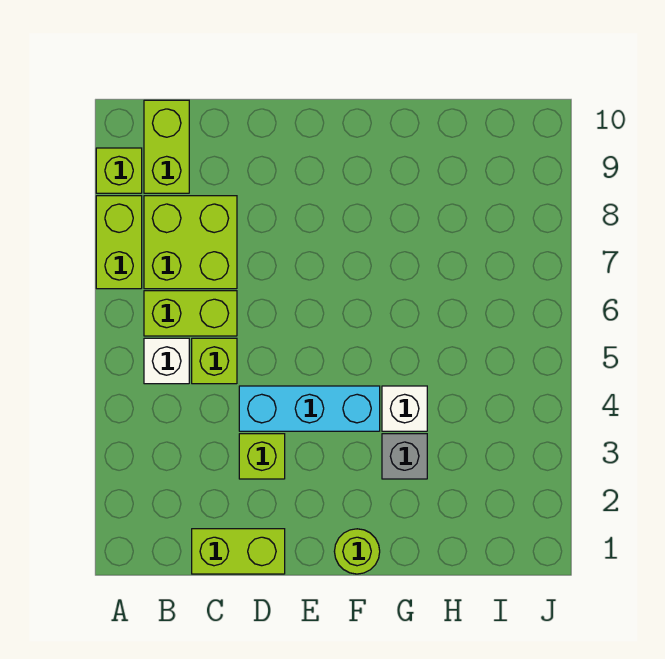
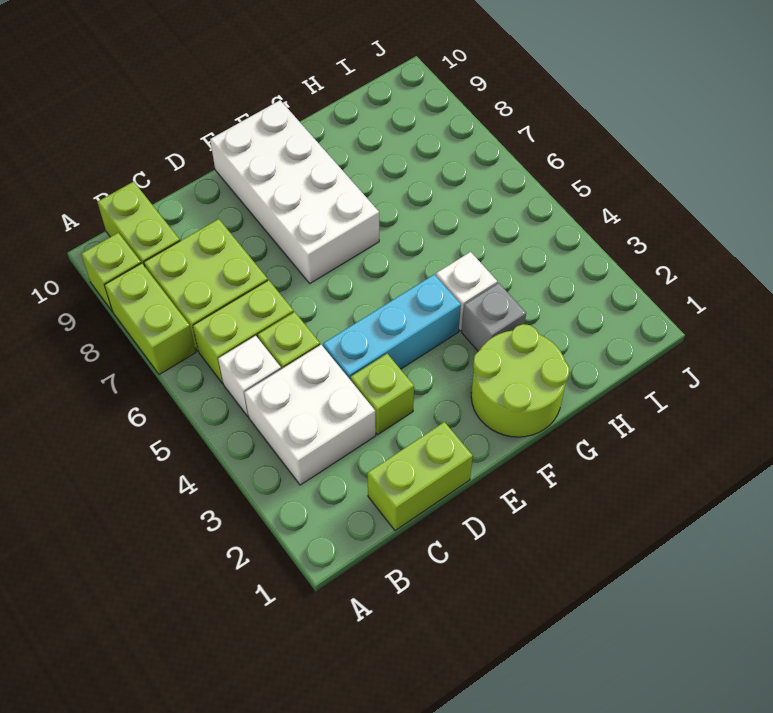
none -> white brick B3:C4 level 1
none -> white brick E7:F10 level 1
lime round brick F1 level 1 -> lime round brick F1:G2 level 1

